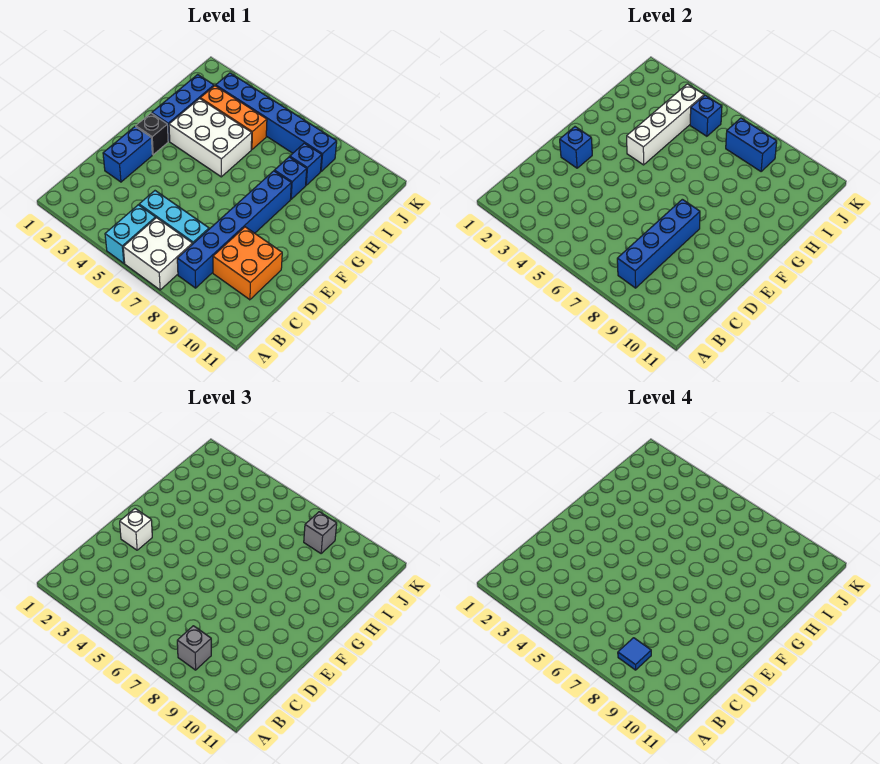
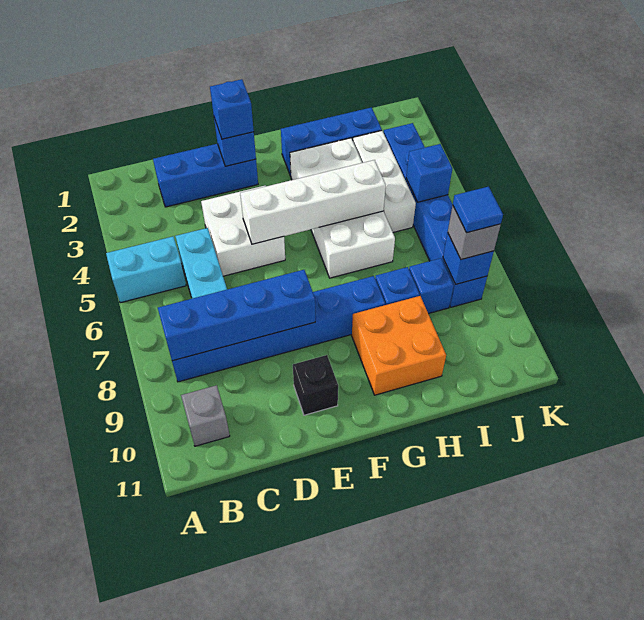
white brick A6:B7 level 1 -> white brick D4:E5 level 1
grey brick B8 level 3 -> grey brick B10 level 1
blue tile B8 level 4 -> blue tile J8 level 4
orange brick C9:D10 level 1 -> orange brick G9:H10 level 1
blue brick D2:E2 level 1 -> blue brick C2:E2 level 1
white brick E2 level 3 -> blue brick E2 level 3
black brick F2 level 1 -> black brick E10 level 1
white brick G3:H5 level 1 -> white brick G3:H6 level 1
white brick G4:J4 level 2 -> white brick E5:H5 level 2
orange brick I3:I5 level 1 -> white brick I3:I5 level 1
blue brick J7:J8 level 2 -> blue brick J8 level 2

